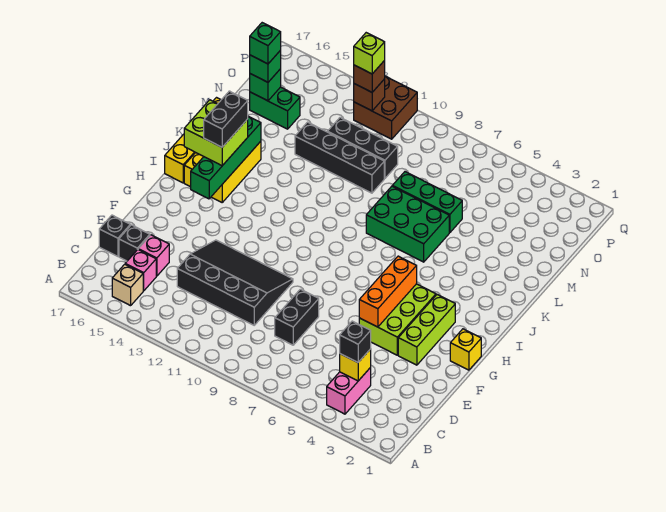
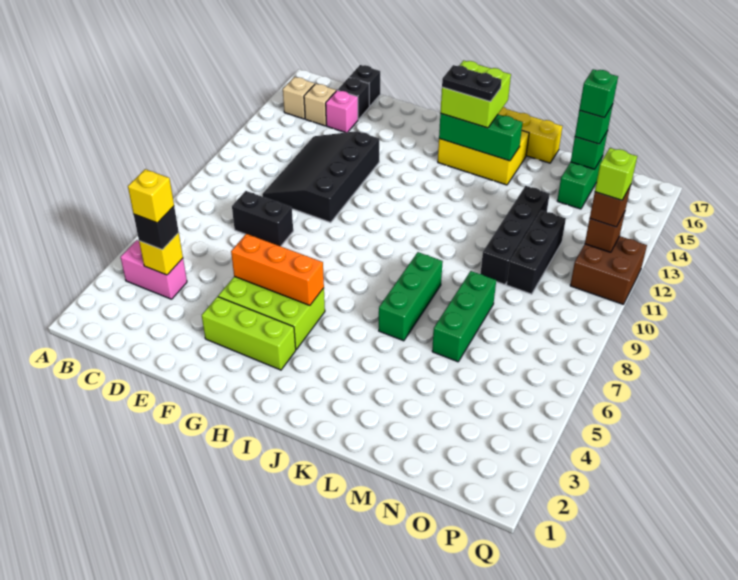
pink brick C15 level 1 -> tan brick C15 level 1
black slope D10:F13 level 1 top D -> black slope D10:F13 level 1 top F
yellow brick G1 level 1 -> yellow brick C4 level 4
green brick H15:K15 level 2 -> green brick I15:K15 level 2
black brick I15:J15 level 4 -> black plate I15:J15 level 4
green brick K6:L8 level 1 -> green brick K6:K8 level 1

